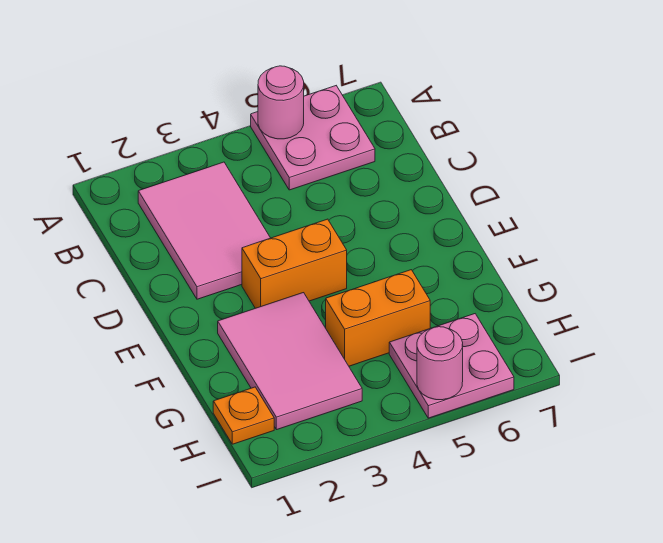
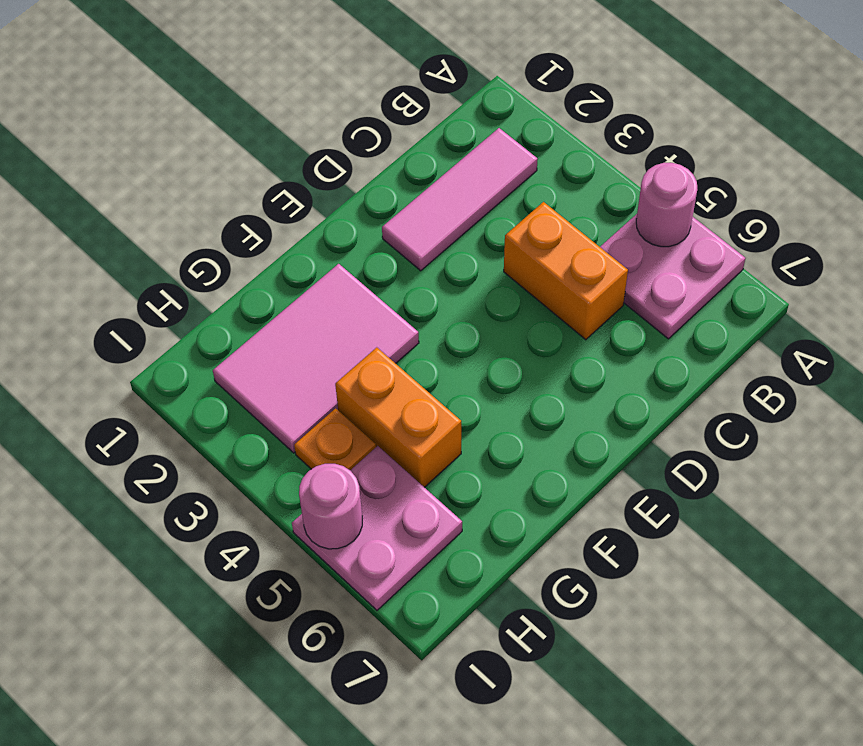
pink tile B2:D3 level 1 -> pink tile B2:D2 level 1
orange brick E3:E4 level 1 -> orange brick C4:C5 level 1
orange plate H1 level 1 -> orange plate H4 level 1

